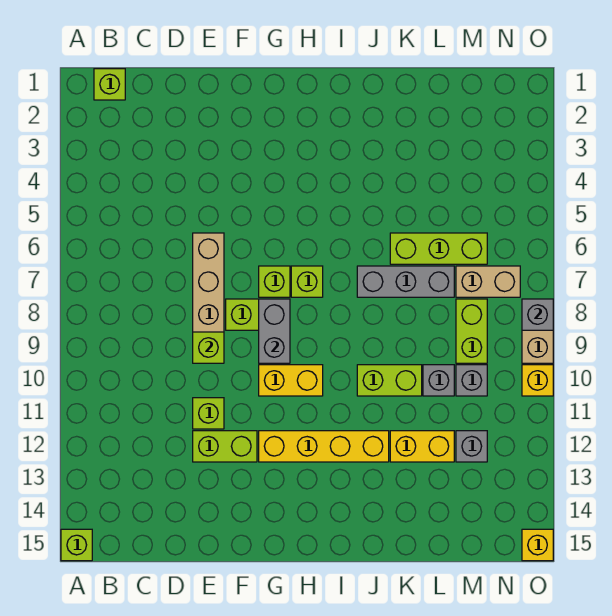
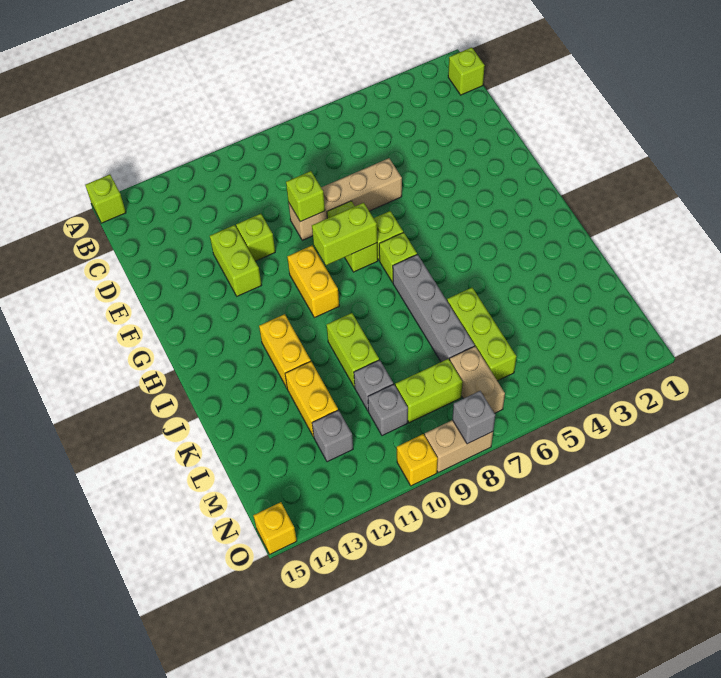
grey brick G8:G9 level 2 -> lime brick G8:G9 level 2
yellow brick G12:J12 level 1 -> yellow brick I12:J12 level 1
grey brick J7:L7 level 1 -> grey brick I7:L7 level 1

